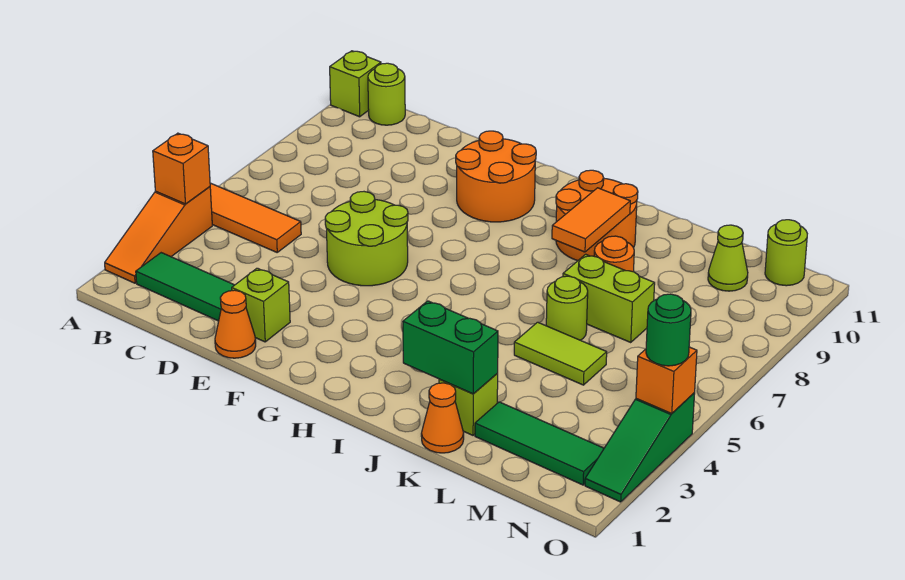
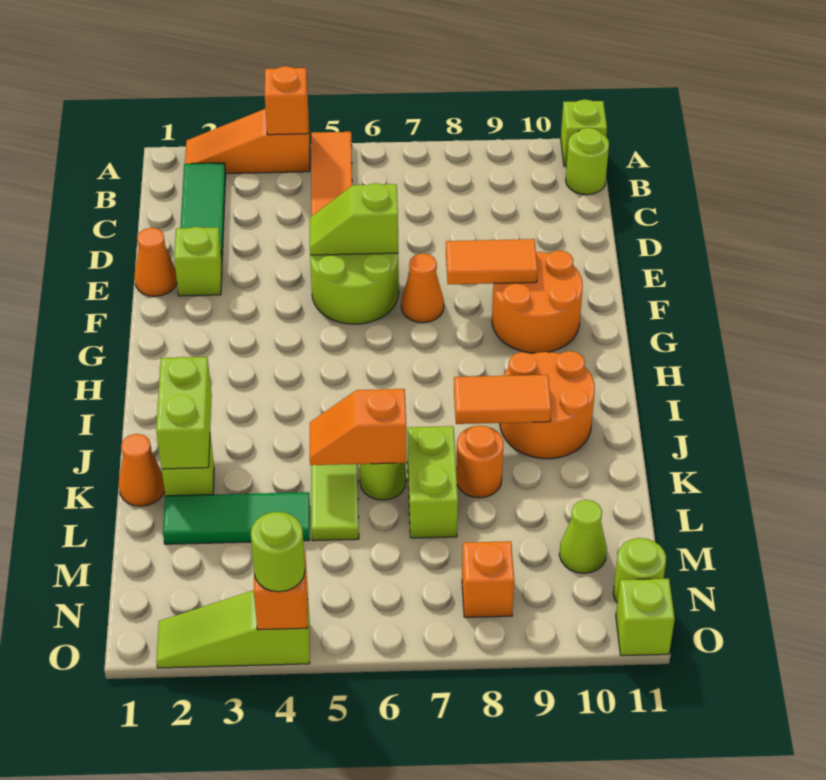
none -> lime slope E5:E6 level 2 top 6
none -> orange cone F7 level 1
none -> orange tile F8:F9 level 2
green brick J2:K2 level 2 -> lime brick J2:K2 level 2
none -> orange slope K5:K6 level 2 top 6
green tile L2:N2 level 1 -> green tile L2:L4 level 1
none -> orange brick N8 level 1
green slope O2:O4 level 1 top 4 -> lime slope O2:O4 level 1 top 4
green round brick O4 level 3 -> lime round brick O4 level 3
none -> lime brick O11 level 1

